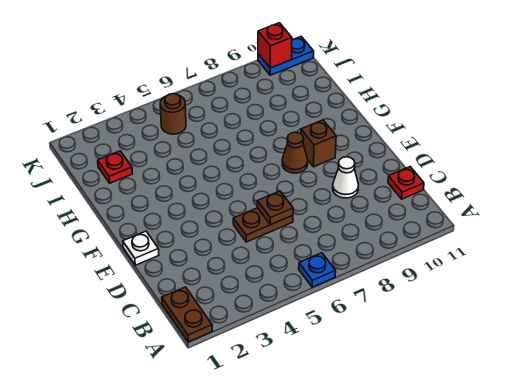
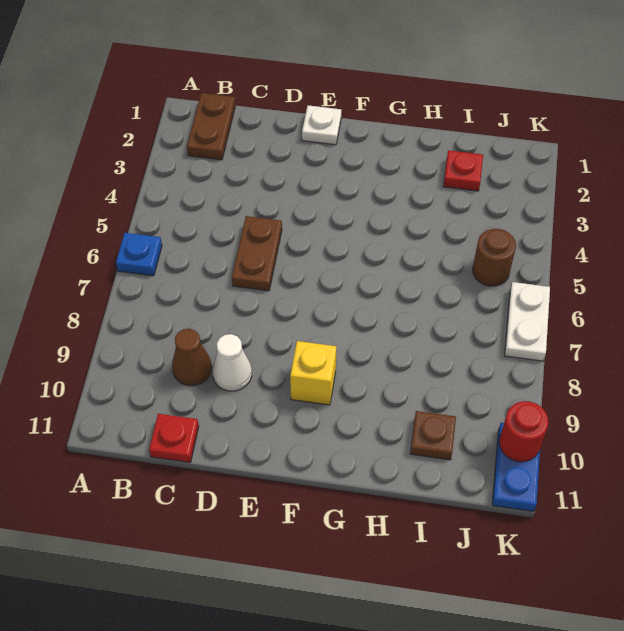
brown plate A1:B1 level 1 -> brown plate B1:B2 level 1
brown plate D6 level 2 -> brown plate I10 level 1
brown cone F8 level 1 -> brown cone C9 level 1
brown brick F9 level 1 -> yellow brick F9 level 1
none -> white plate K6:K7 level 1
red brick K10 level 2 -> red round brick K10 level 2

